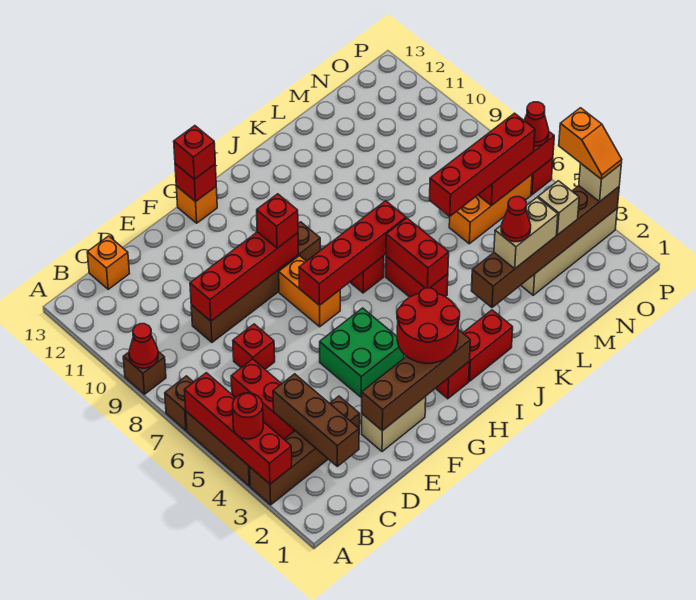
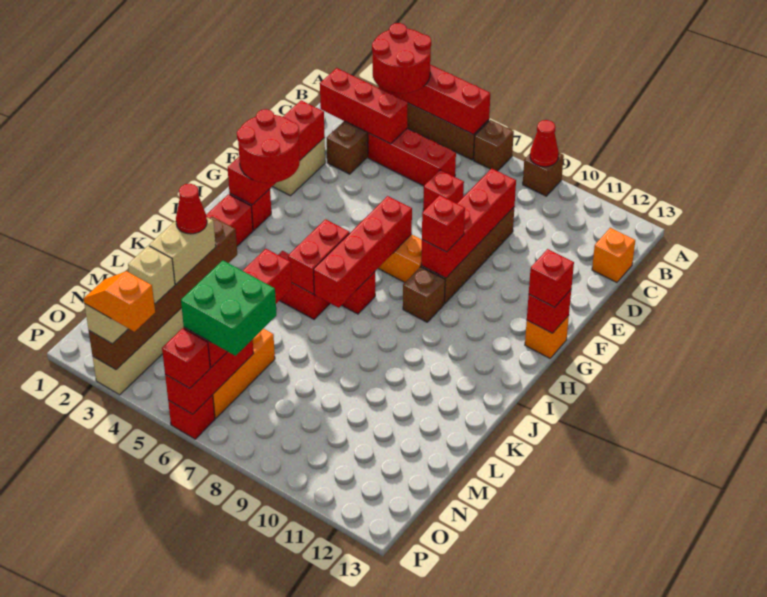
red round brick A4 level 3 -> red round brick A3:B4 level 3
brown brick C2:C4 level 2 -> red brick C2:C4 level 2
brown brick E2:H2 level 2 -> red brick E2:H2 level 2
green brick F4:G5 level 1 -> green brick N6:O7 level 4
red brick J5:J6 level 2 -> red brick I6:J6 level 2
red cone P6 level 3 -> red brick P6 level 3

